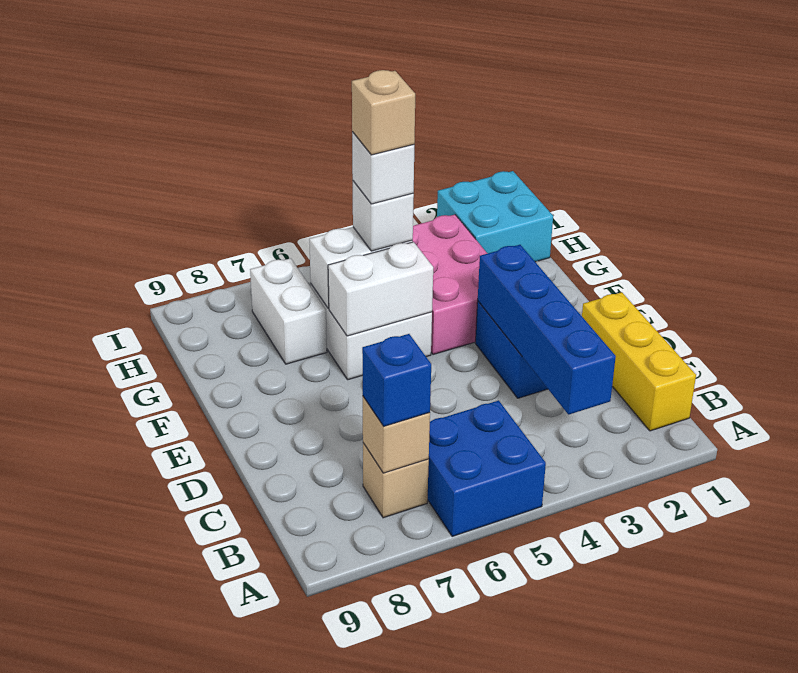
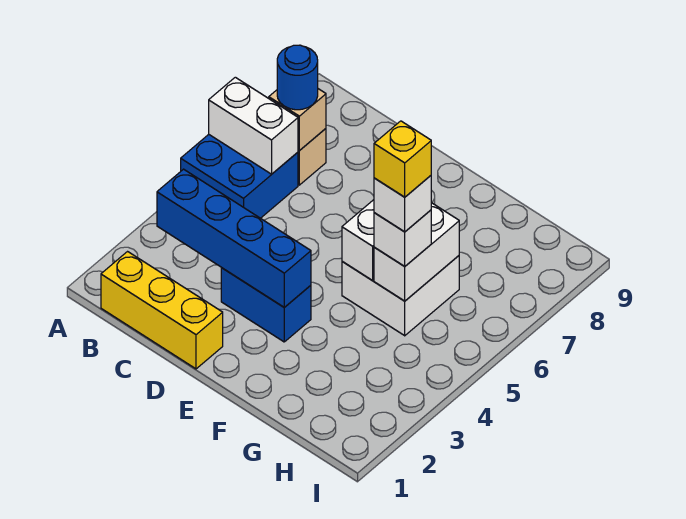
blue brick B7 level 3 -> blue round brick B7 level 3
pink brick F3:H4 level 1 -> none
tan brick G5 level 5 -> yellow brick G5 level 5
white brick G7:H7 level 1 -> white brick A6:B6 level 2
cyan brick H1:I2 level 1 -> none

